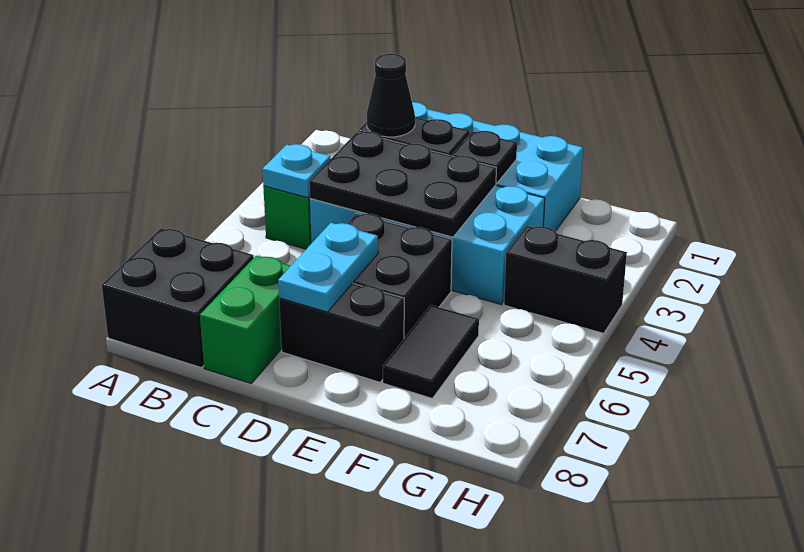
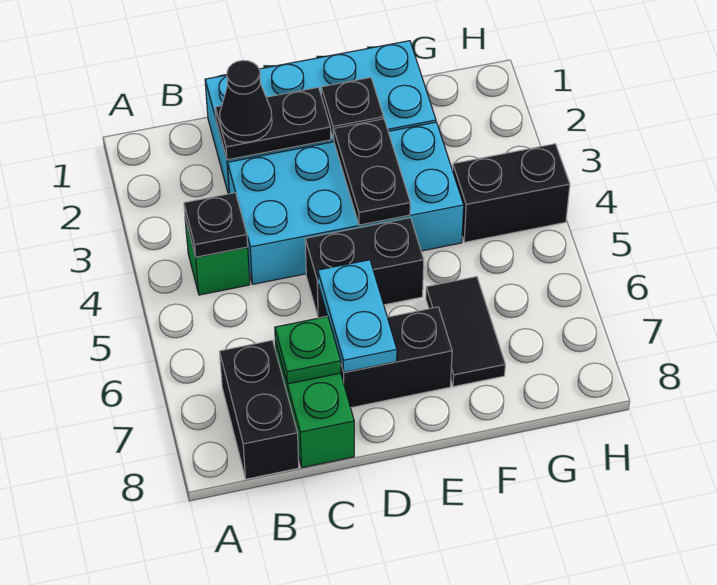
black brick A7:B8 level 1 -> black brick B7:B8 level 1
cyan plate B4 level 2 -> black plate B4 level 2
black plate C3:E4 level 2 -> black plate E3:E4 level 2
none -> green plate C7 level 2
black brick D5:E6 level 1 -> black brick D5:E5 level 1

